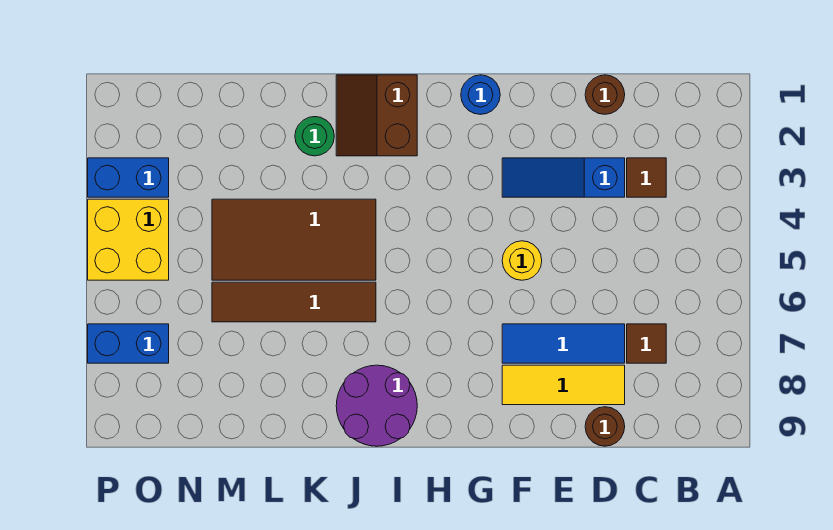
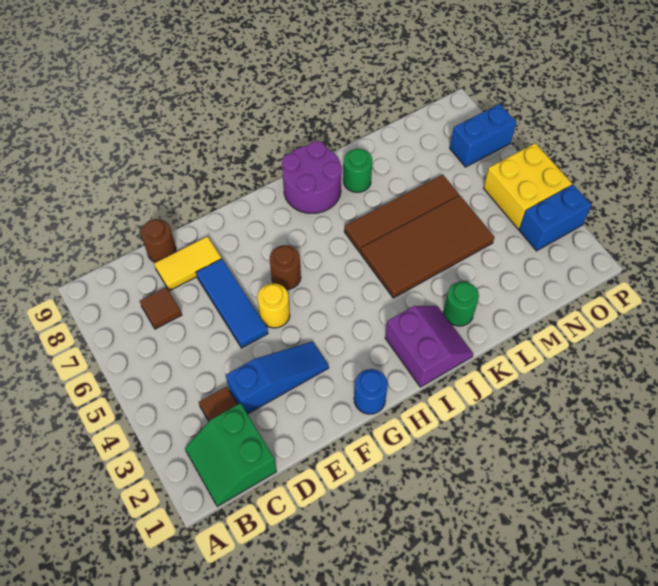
none -> green slope B1:C2 level 1 top C
brown round brick D1 level 1 -> brown round brick G6 level 1
blue tile D7:F7 level 1 -> blue tile E5:E7 level 1
yellow tile D8:F8 level 1 -> yellow tile D8:E8 level 1
brown slope I1:J2 level 1 top I -> purple slope I1:J2 level 1 top I
none -> green round brick K8 level 1

